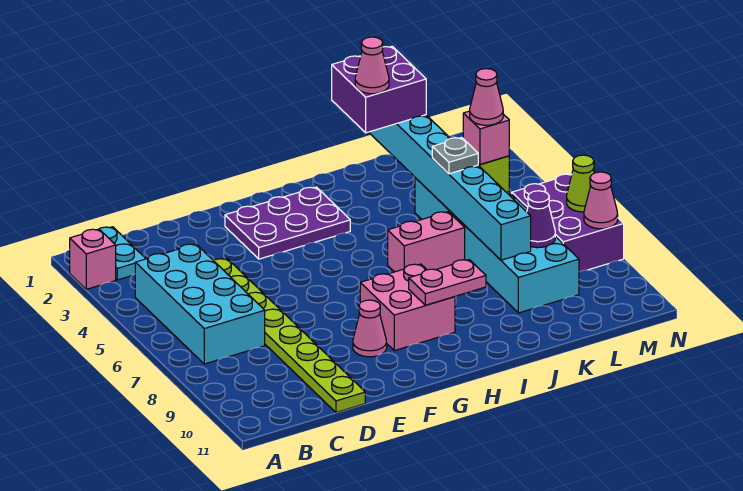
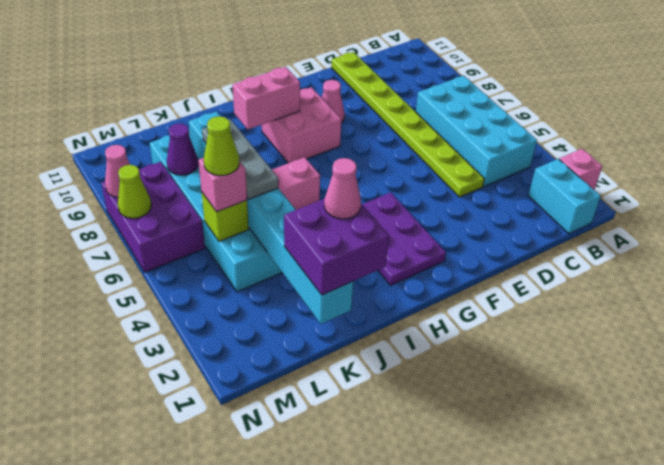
cyan plate B1:B2 level 1 -> cyan brick B1:B2 level 1
purple plate F2:H3 level 1 -> purple plate G2:H4 level 1
pink plate H9:I9 level 2 -> pink brick H9:I9 level 2
grey plate K5 level 3 -> grey plate K5:K7 level 3
pink cone L5 level 4 -> lime cone L5 level 4

